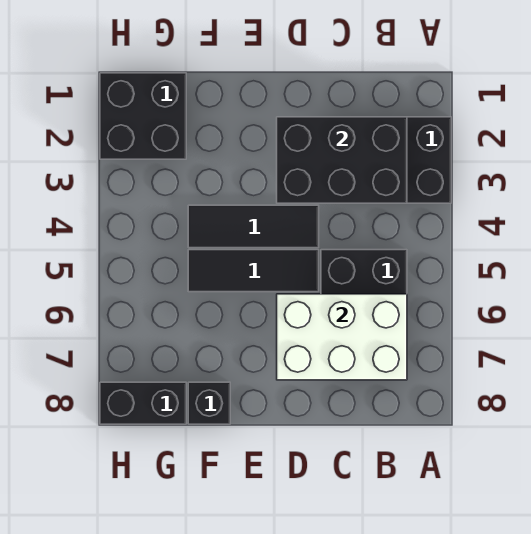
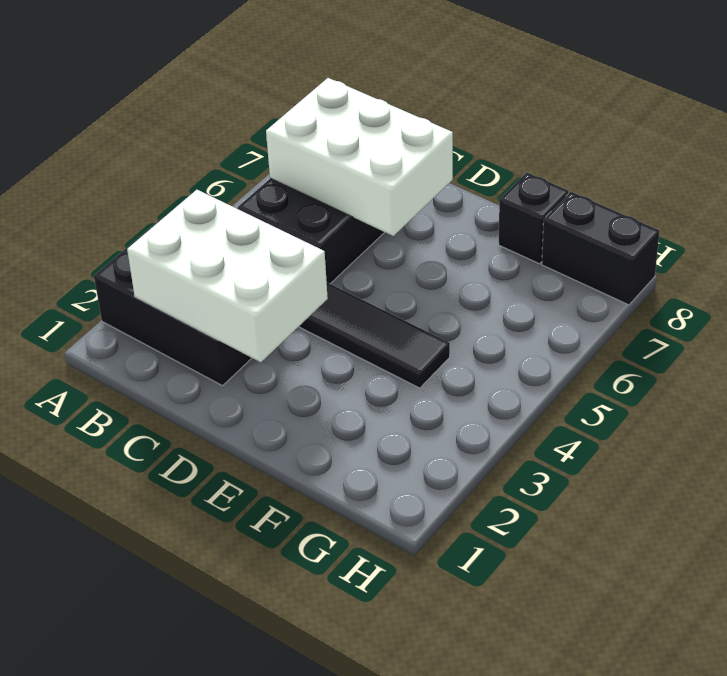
black brick B2:D3 level 2 -> white brick B2:D3 level 2
black tile D5:F5 level 1 -> none
black brick G1:H2 level 1 -> none

